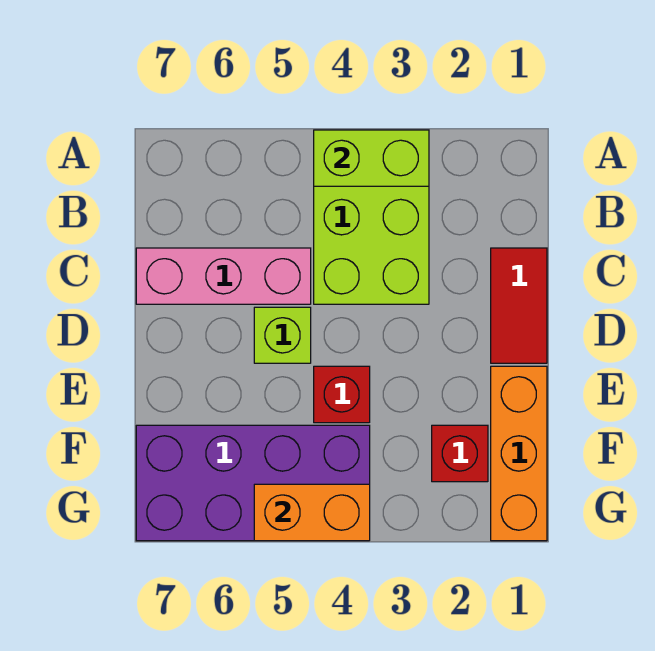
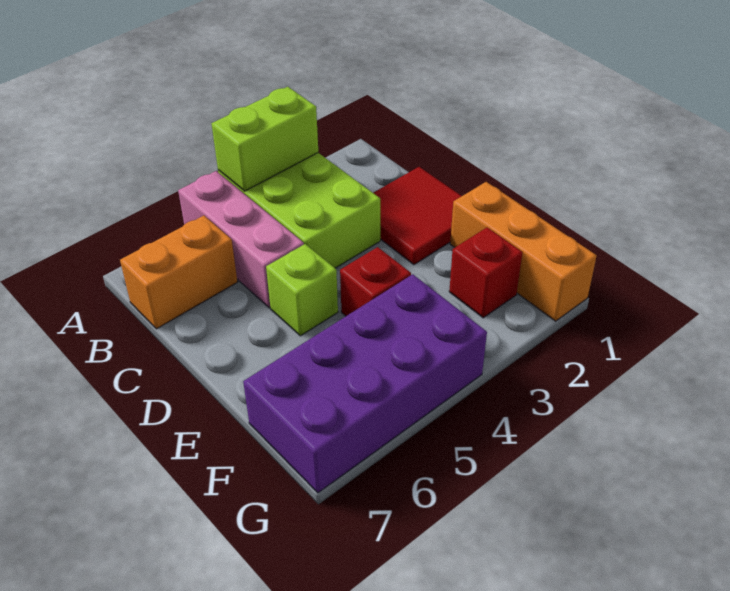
red tile C1:D1 level 1 -> red tile C1:D2 level 1
pink brick C5:C7 level 1 -> pink brick A5:C5 level 1
orange brick G4:G5 level 2 -> orange brick B6:B7 level 1

